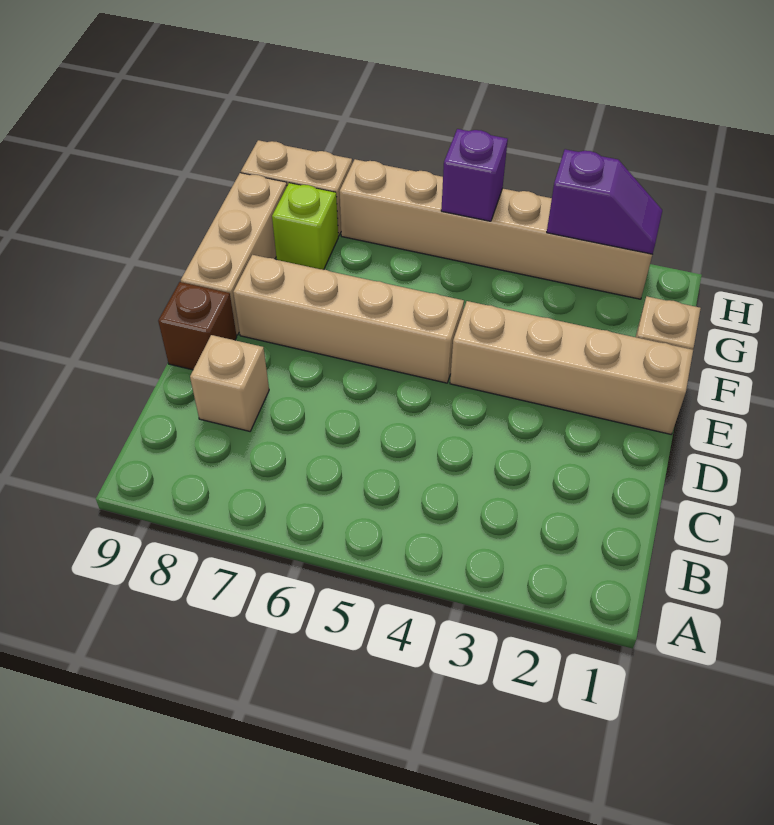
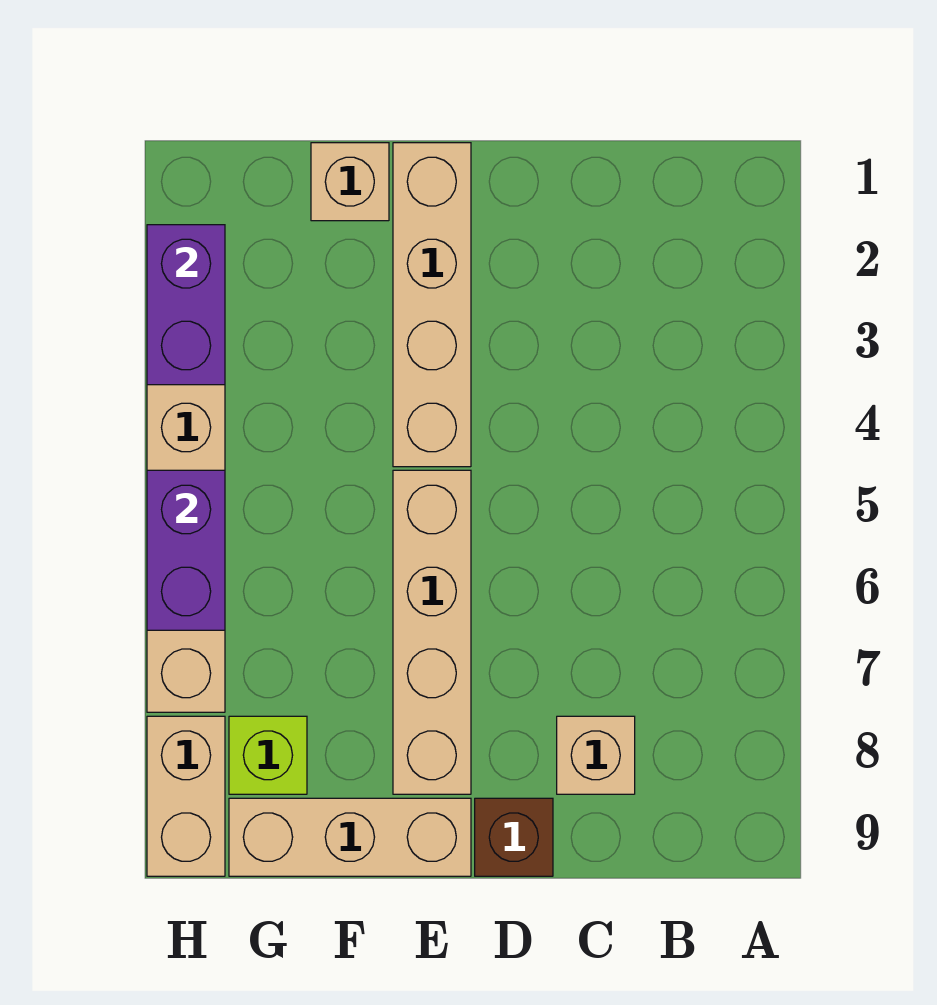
purple slope H2:H3 level 2 top 3 -> purple brick H2:H3 level 2
purple brick H5 level 2 -> purple brick H5:H6 level 2

